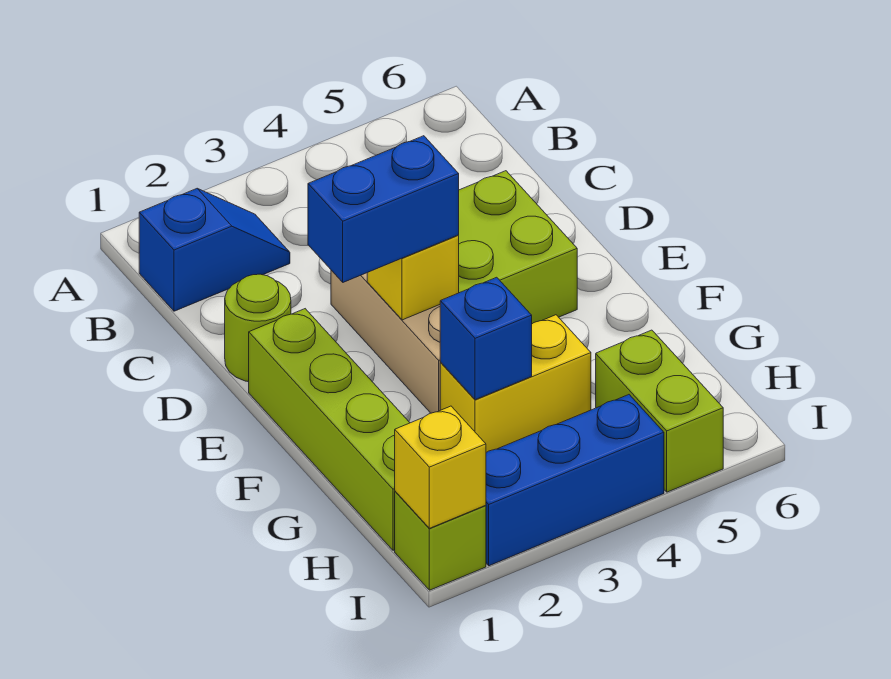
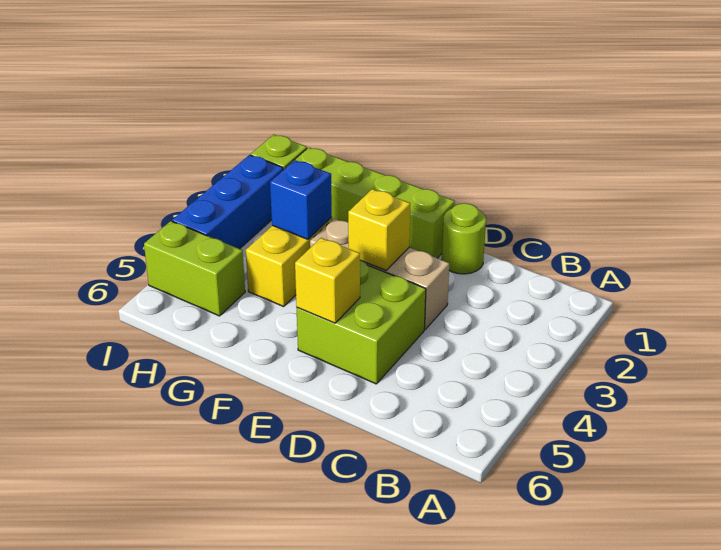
blue slope B1:B2 level 1 top 1 -> none
blue brick E2:E3 level 3 -> none
yellow brick I1 level 2 -> yellow brick E5 level 2

